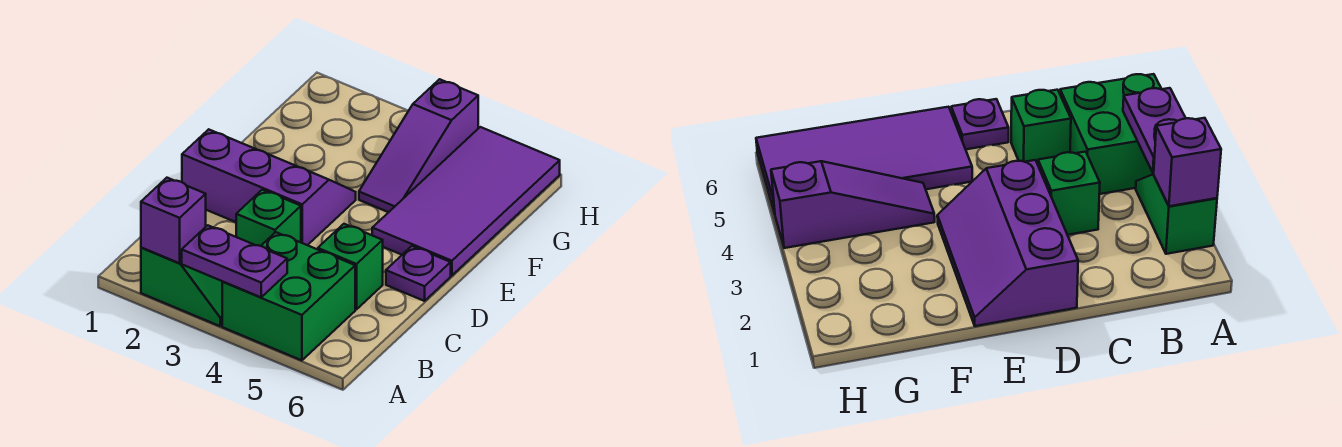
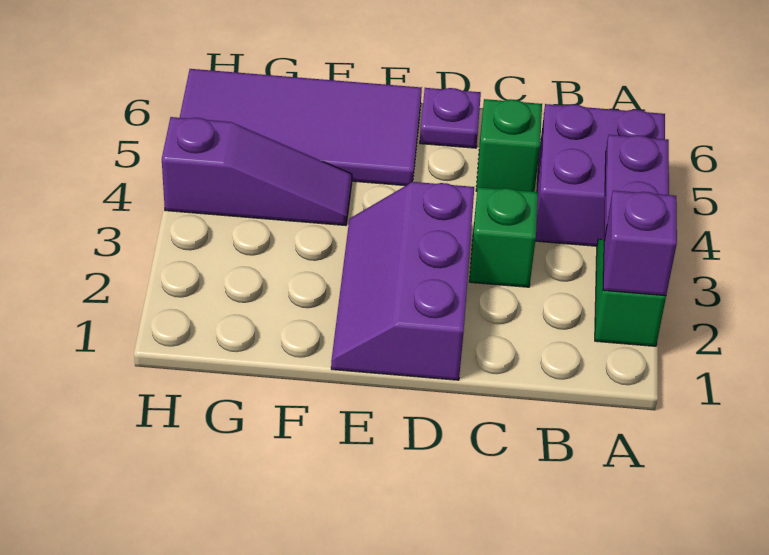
green brick A4:B5 level 1 -> purple brick A4:B5 level 1

